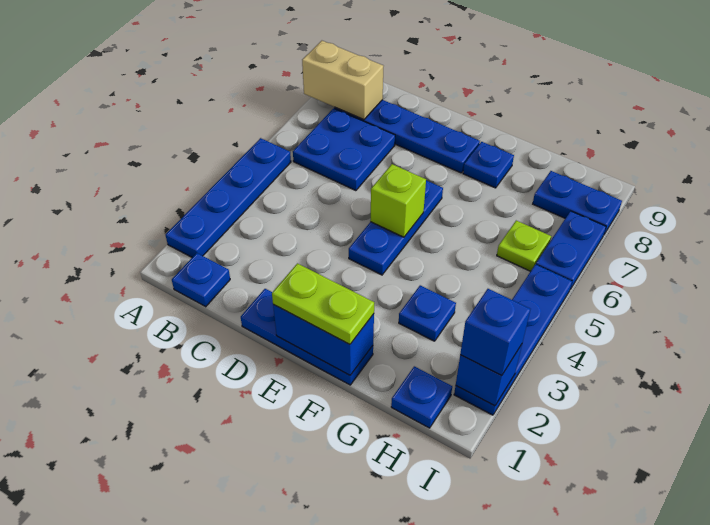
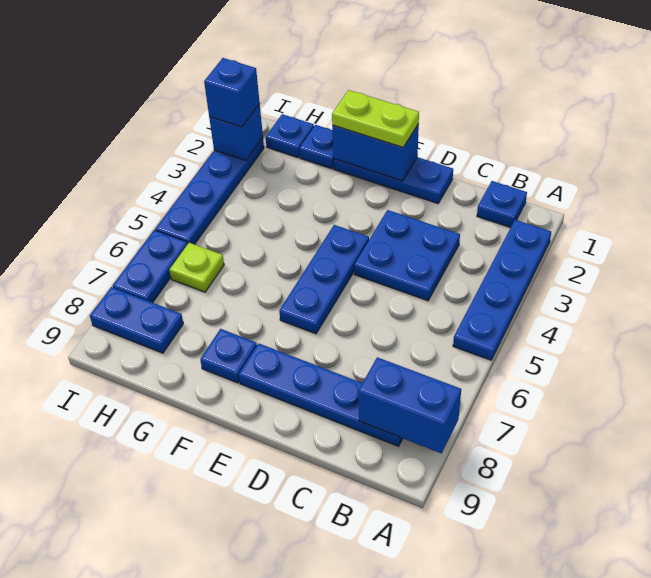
tan brick A8:B8 level 2 -> blue brick A8:B8 level 2
blue plate B6:C7 level 1 -> blue plate C3:D4 level 1
lime brick E5 level 2 -> none
blue plate G3 level 1 -> blue plate G1 level 1

